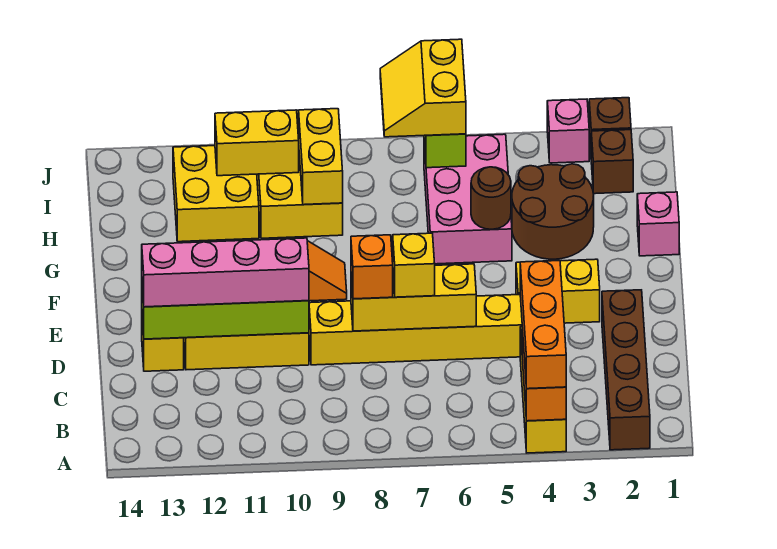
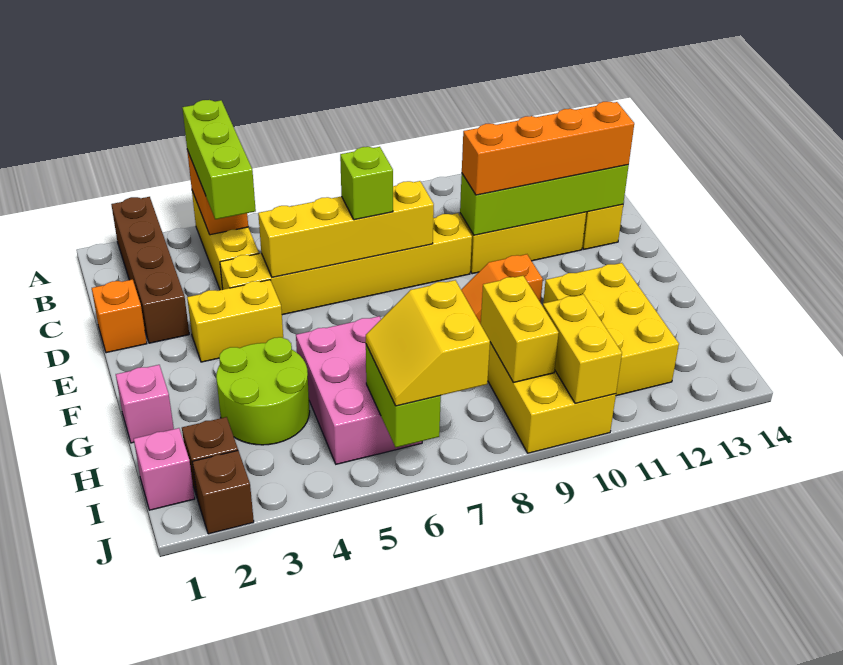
orange brick A4:C4 level 3 -> lime brick A4:C4 level 3
yellow brick D6:D8 level 2 -> yellow brick D5:D8 level 2
yellow brick D7 level 3 -> lime brick D7 level 3
orange brick D8 level 3 -> orange brick D1 level 1
pink brick D10:D13 level 3 -> orange brick D10:D13 level 3
brown round brick G3:H4 level 1 -> lime round brick G3:H4 level 1
brown round brick G5 level 2 -> none
yellow brick H11:I12 level 1 -> yellow brick G11:I12 level 1
yellow slope I6:J7 level 3 top 6 -> yellow slope I6:J7 level 3 top 7
yellow brick I10:I11 level 2 -> yellow brick I10:J10 level 2
pink brick J3 level 1 -> pink brick I1 level 1

